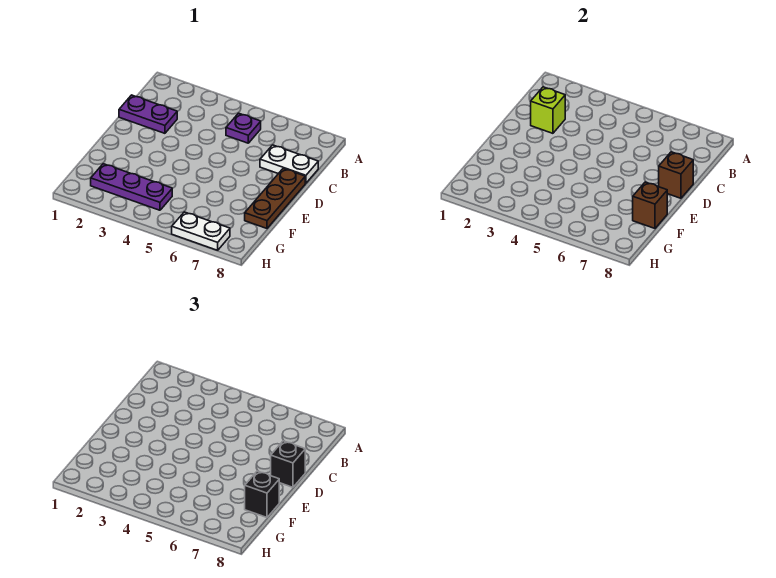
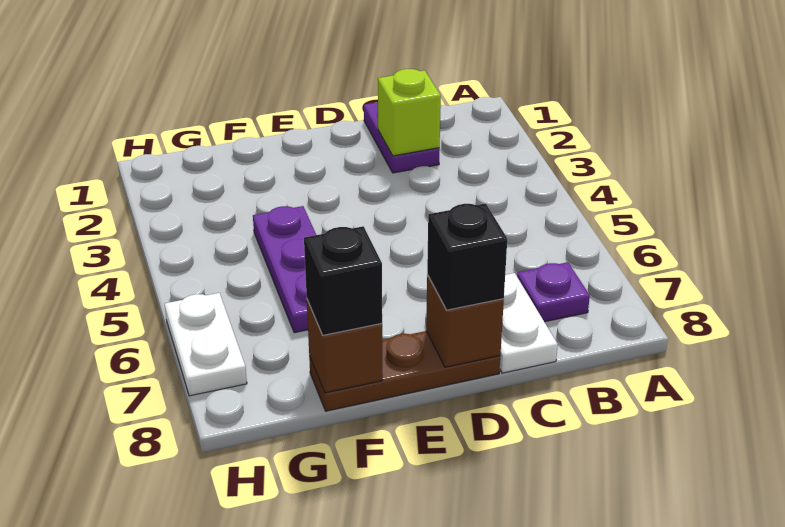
purple plate B5 level 1 -> purple plate B7 level 1
purple plate G2:G4 level 1 -> purple plate F4:F6 level 1

